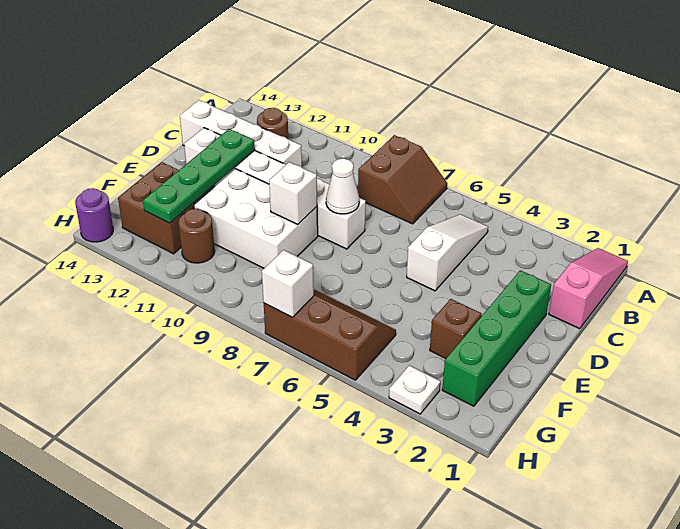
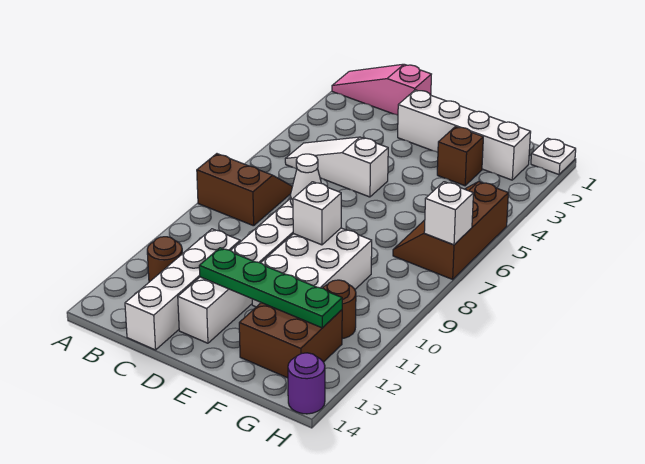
green brick D2:G2 level 1 -> white brick D2:G2 level 1
white plate H3 level 1 -> white plate H1 level 1

